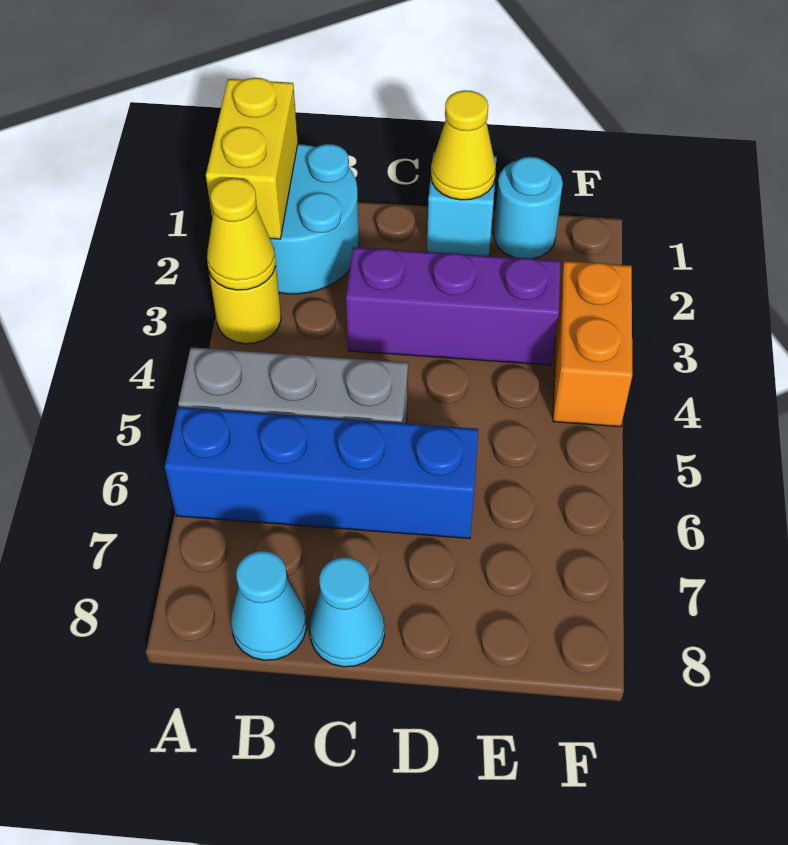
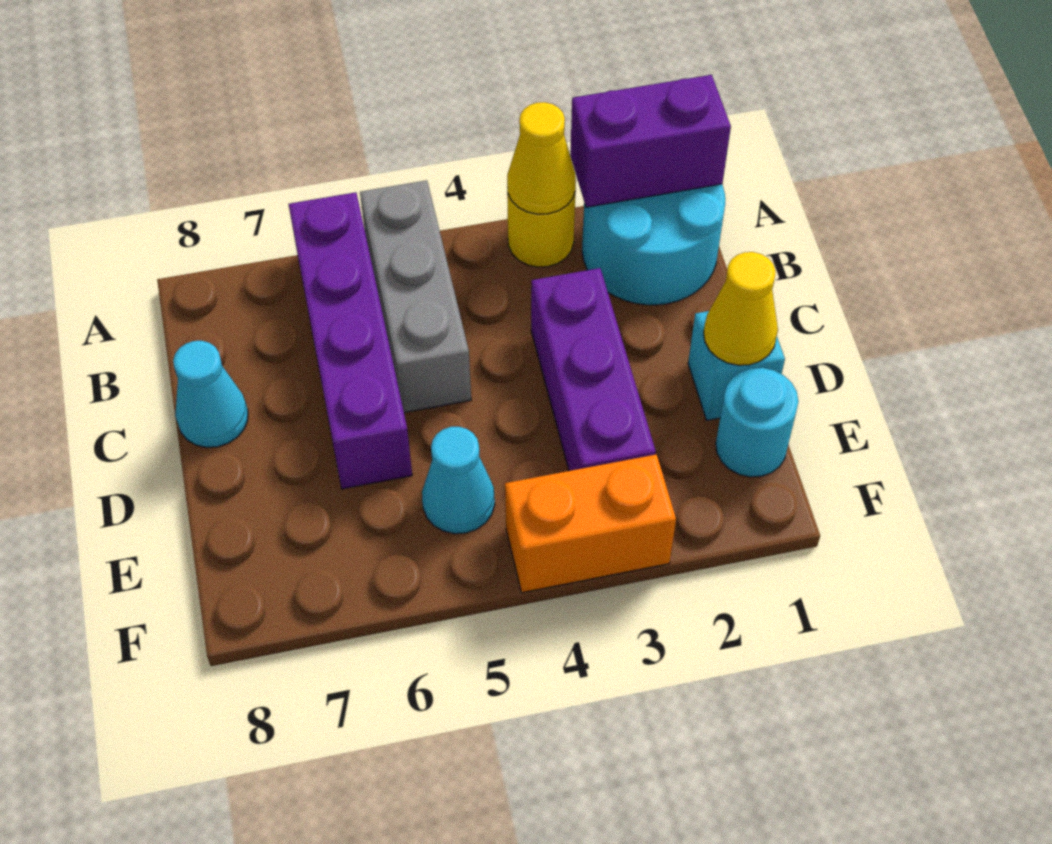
yellow brick A1:A2 level 2 -> purple brick A1:A2 level 2
blue brick A6:D6 level 1 -> purple brick A6:D6 level 1
cyan cone B8 level 1 -> cyan cone E5 level 1

